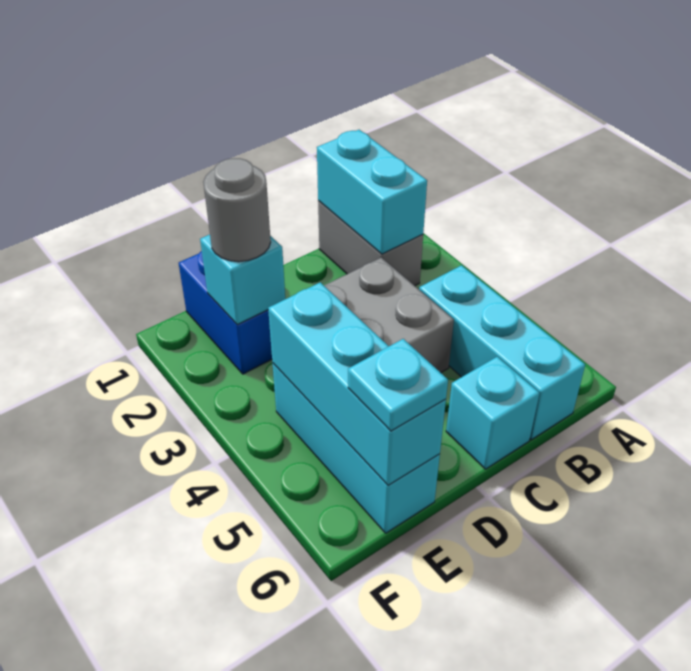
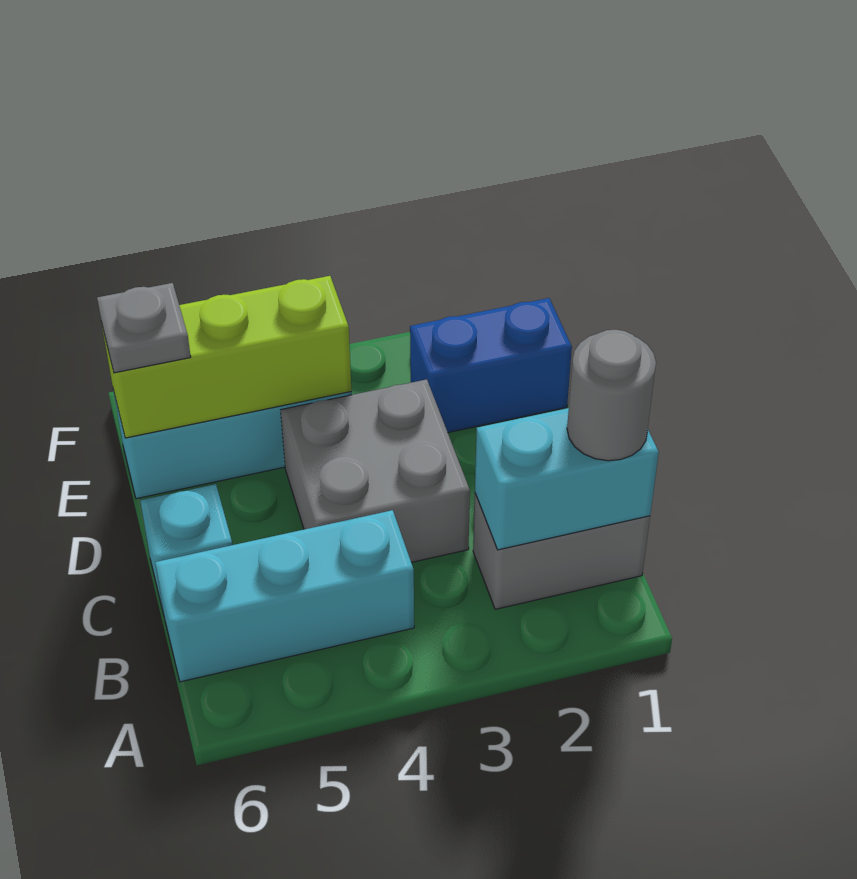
cyan brick E2 level 2 -> none
grey round brick E2 level 3 -> grey round brick B1 level 3
cyan brick E4:E6 level 2 -> lime brick E4:E6 level 2
cyan plate E6 level 3 -> grey plate E6 level 3

